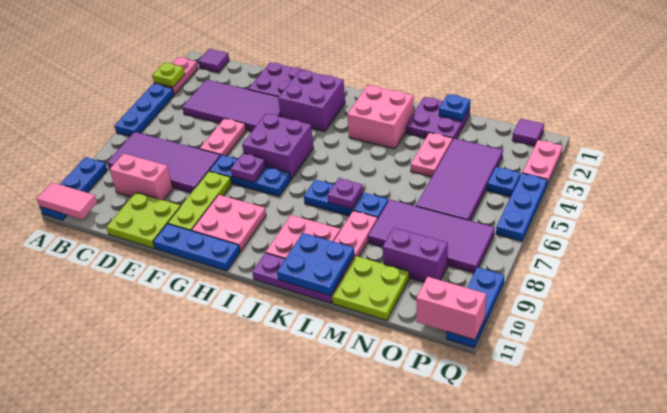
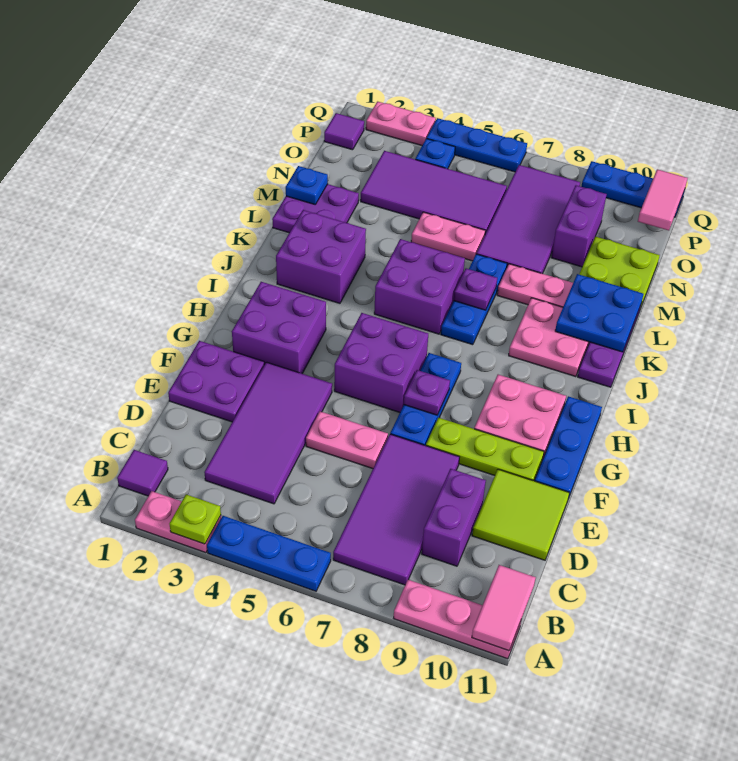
blue plate A9:A11 level 1 -> pink plate A9:A11 level 1
pink brick C9:D9 level 1 -> purple brick C9:D9 level 1
lime plate D10:E11 level 1 -> lime tile D10:E11 level 1
pink brick J2:K3 level 1 -> purple brick J2:K3 level 1
none -> purple brick J5:K6 level 1
pink plate M3:M4 level 1 -> pink plate M5:M6 level 1
pink brick P11:Q11 level 2 -> pink tile P11:Q11 level 2

